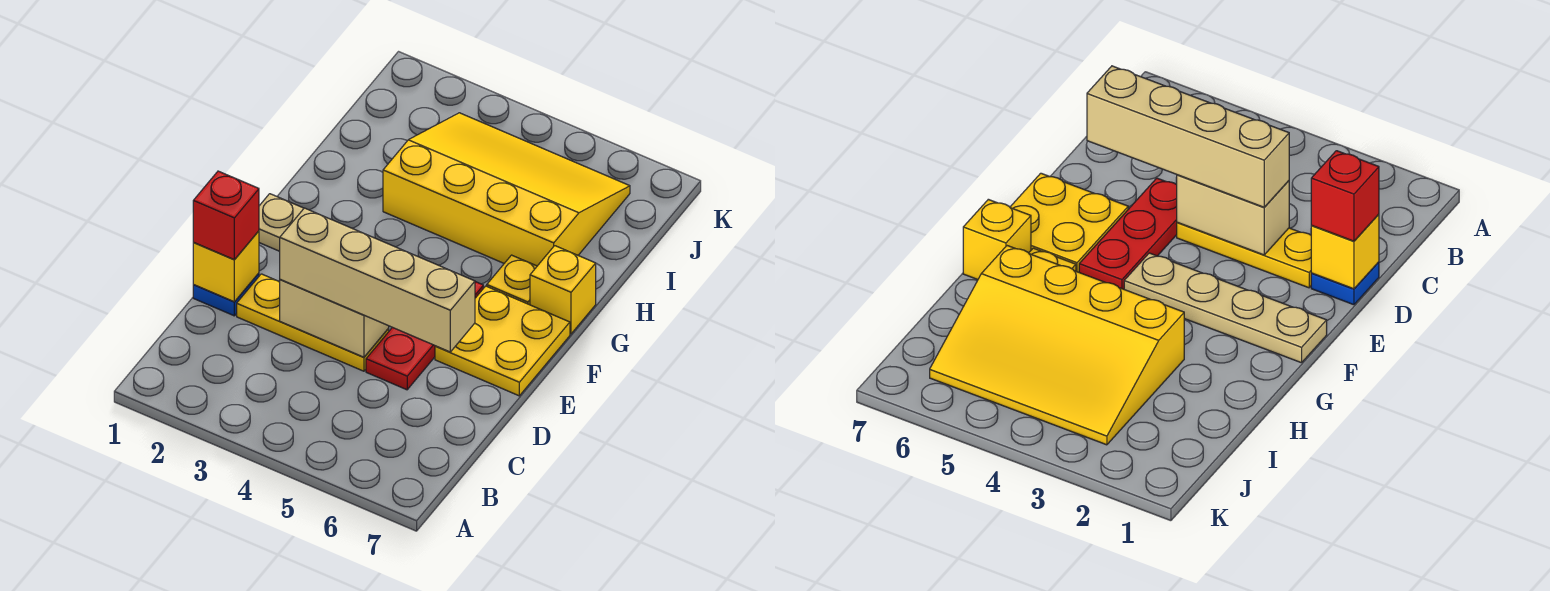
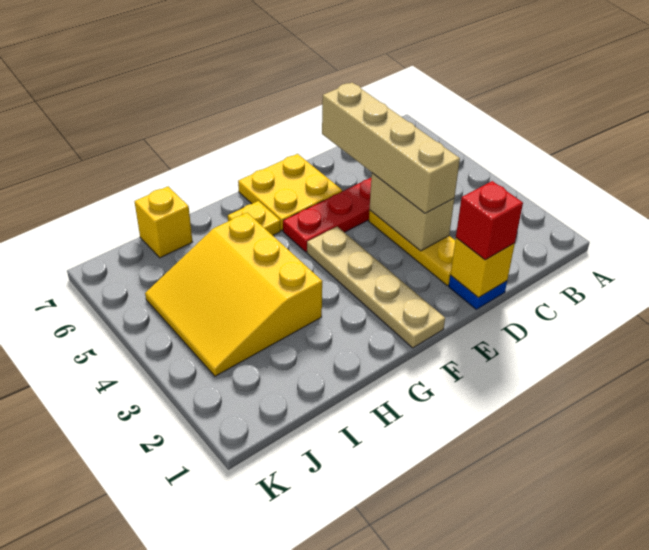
yellow brick G7 level 1 -> yellow brick I7 level 1
yellow slope H3:J6 level 1 top H -> yellow slope H3:J5 level 1 top H

